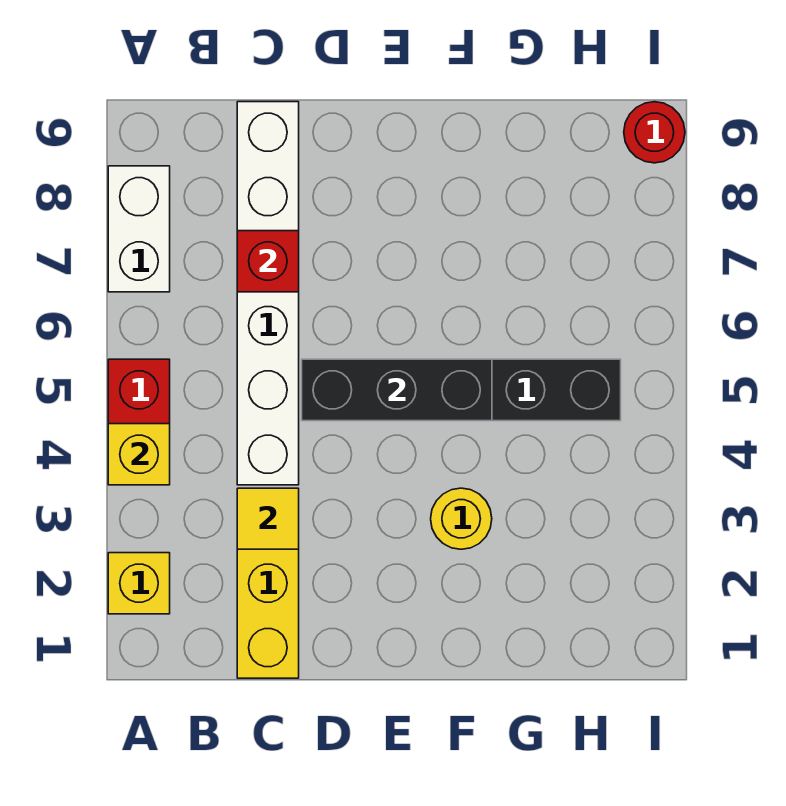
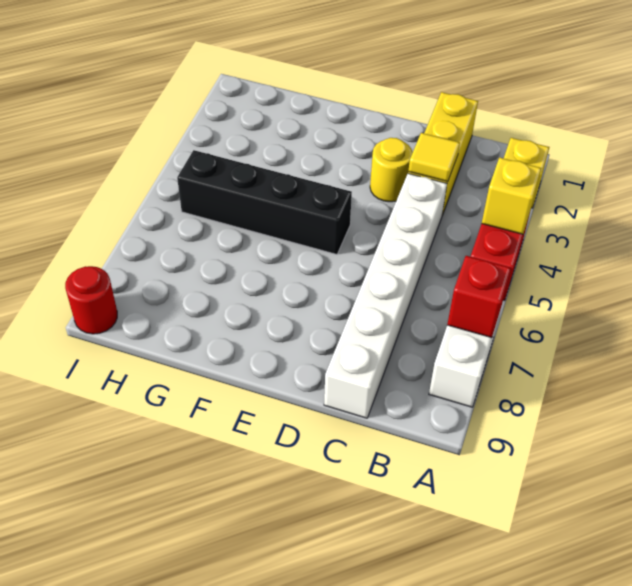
red brick C7 level 2 -> red brick A7 level 2
black brick D5:F5 level 2 -> none
yellow round brick F3 level 1 -> yellow round brick D3 level 1

